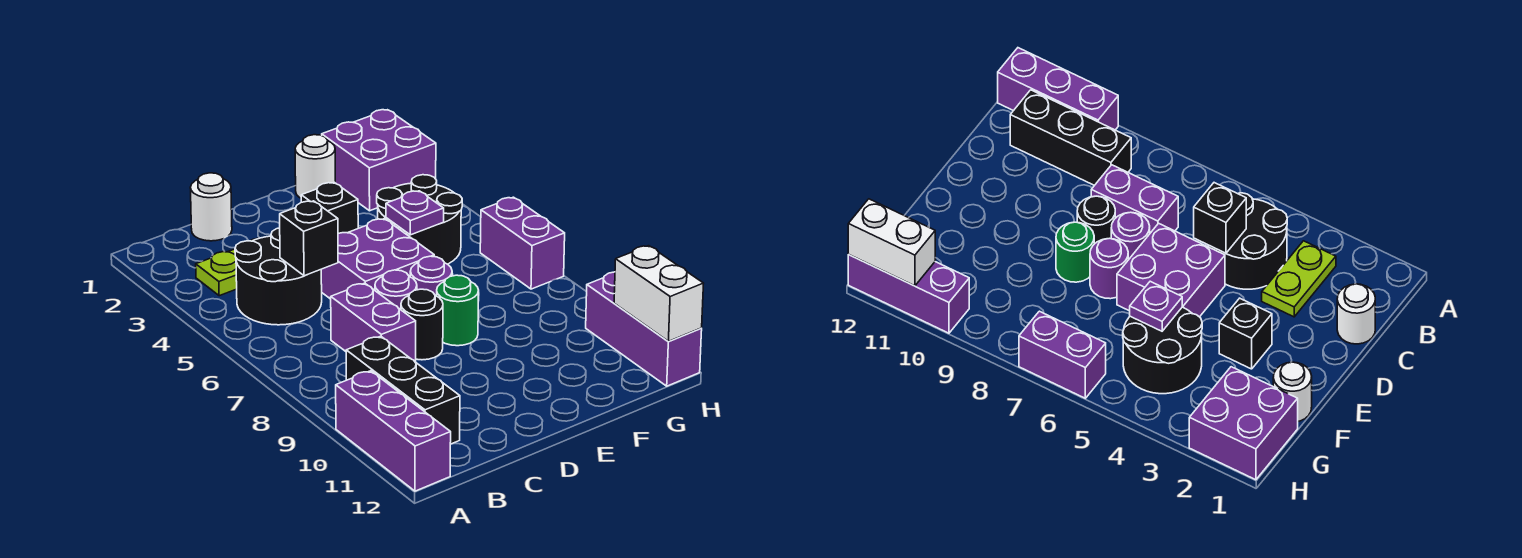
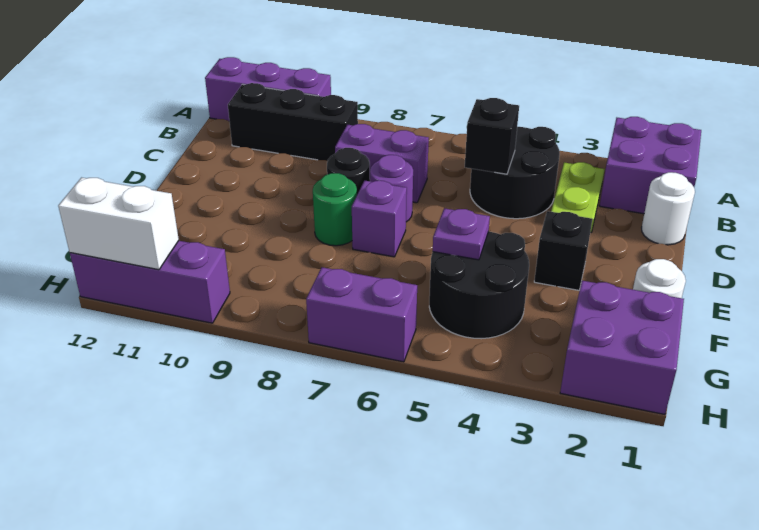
purple brick D5:E6 level 1 -> purple brick A1:B2 level 1
purple round brick E7 level 1 -> purple brick E7 level 1

